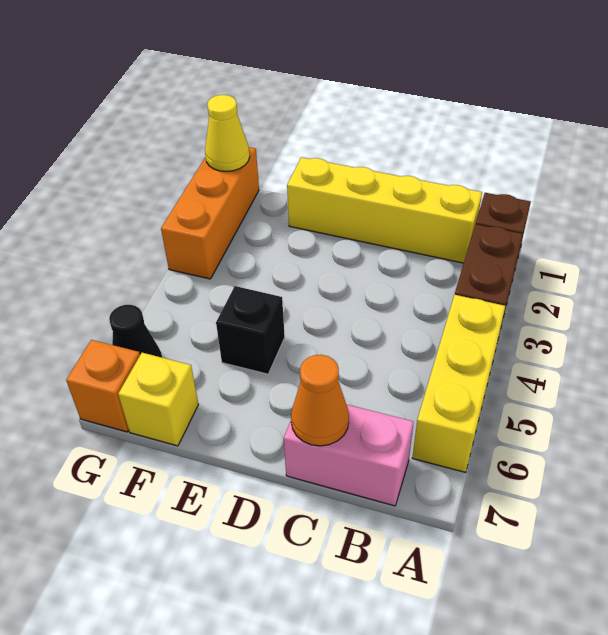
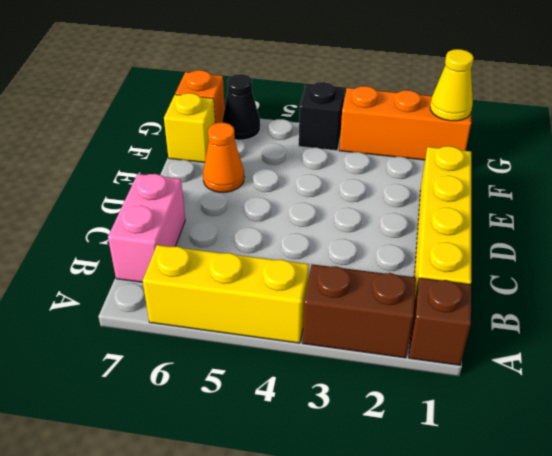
orange cone C7 level 2 -> orange cone E6 level 1
black brick E5 level 1 -> black brick G4 level 1

